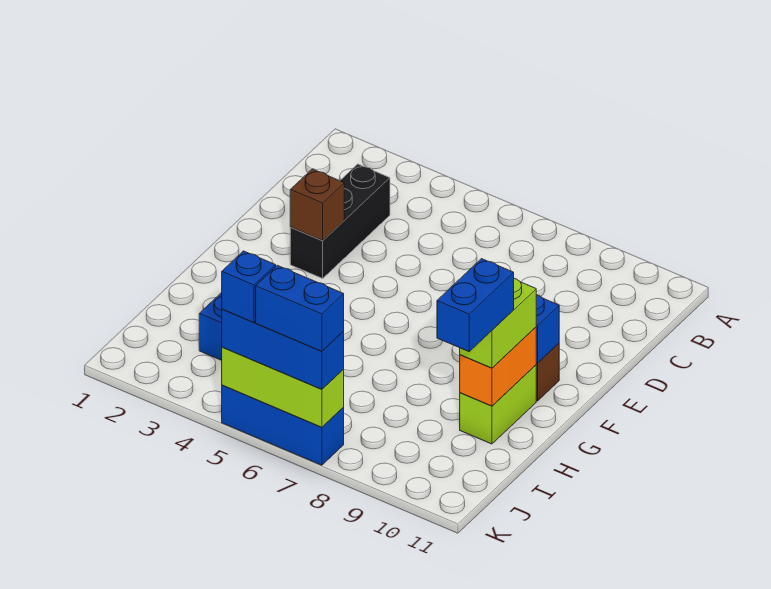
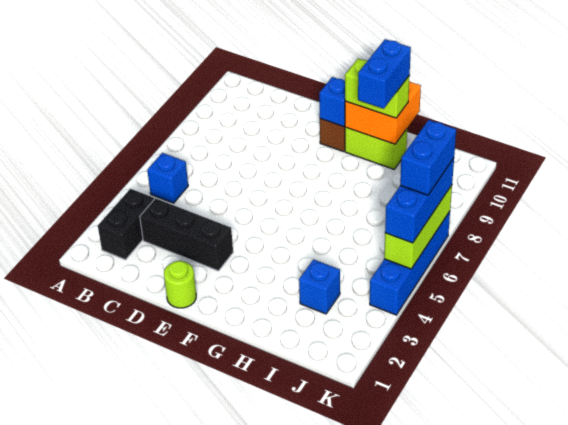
none -> black brick B2:B3 level 1
none -> lime round brick E1 level 1
brown brick E3 level 2 -> none
orange brick G10:H10 level 2 -> orange brick G10:H11 level 2
blue brick H10:I10 level 4 -> blue brick H9:H10 level 4
blue brick K5:K7 level 1 -> blue brick K4:K7 level 1
blue brick K5 level 4 -> blue brick B5 level 1

